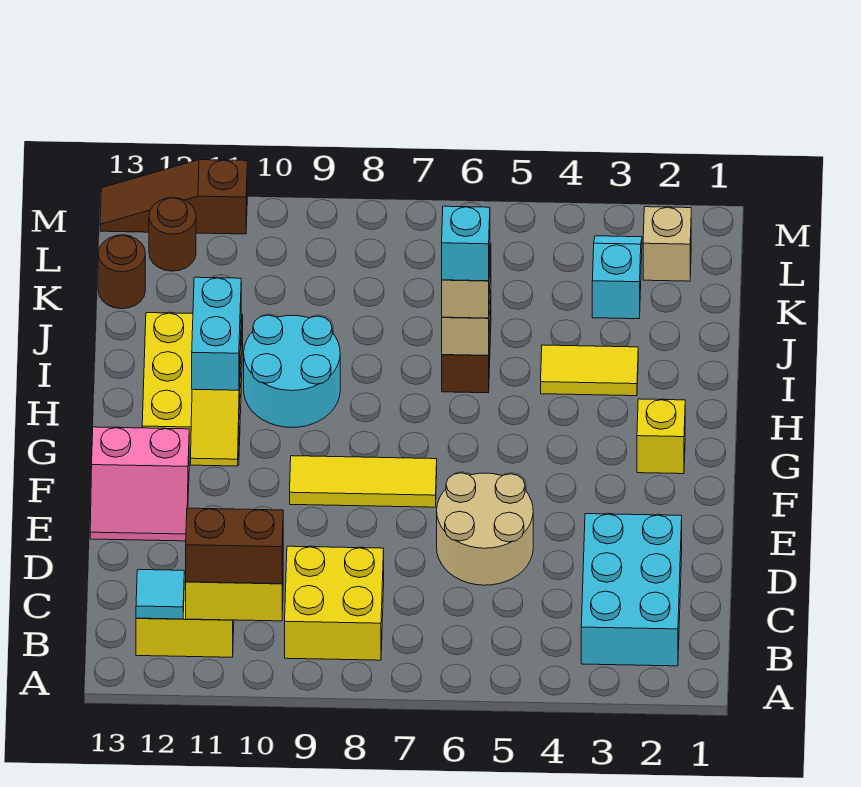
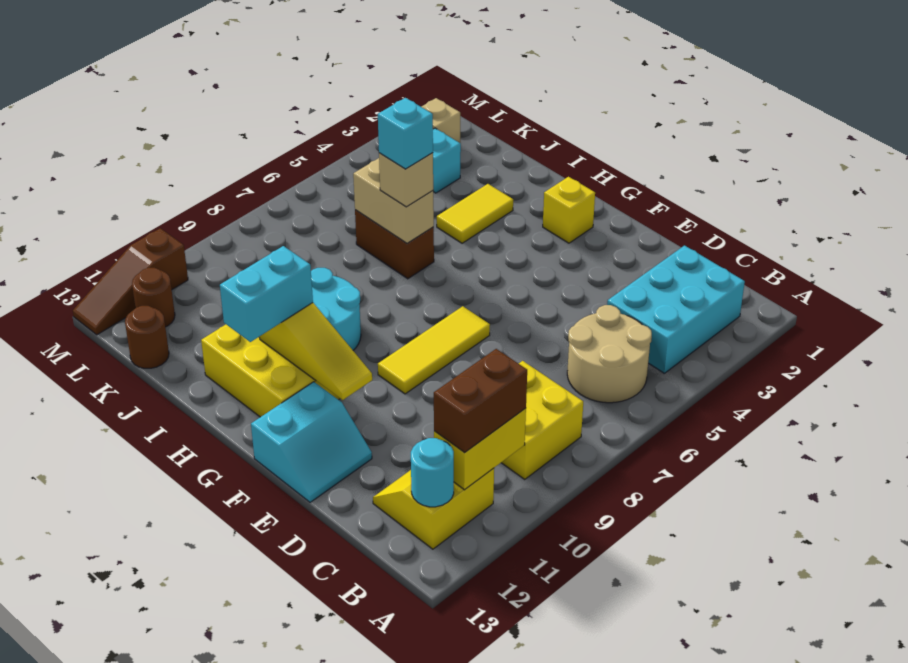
cyan brick B2:D3 level 1 -> cyan brick B2:C4 level 1
cyan tile B12 level 2 -> cyan round brick B12 level 2
tan round brick D5:E6 level 1 -> tan round brick B5:C6 level 1
pink slope E12:F13 level 1 top F -> cyan slope E12:F13 level 1 top F
cyan brick G11:H11 level 3 -> cyan brick H11:H12 level 3

